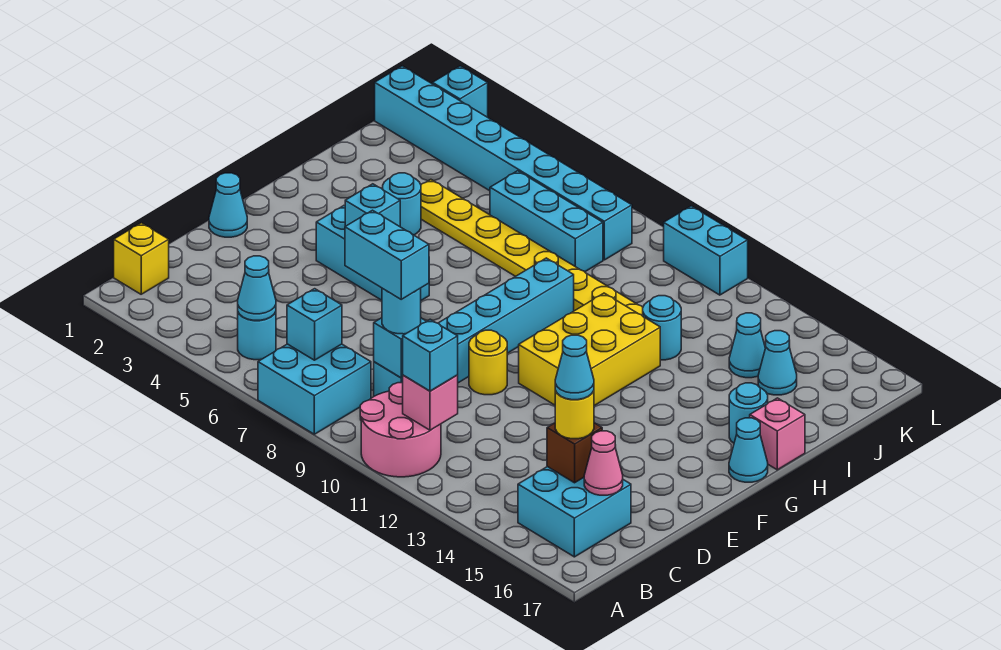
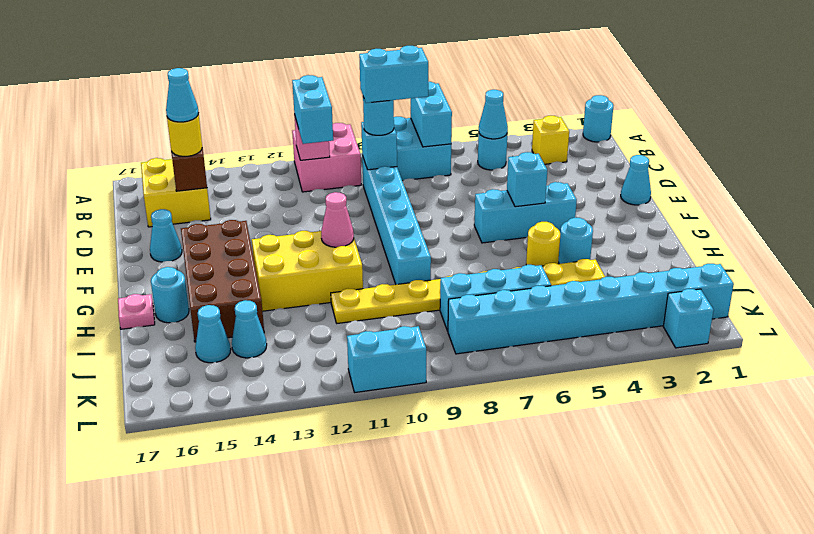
pink round brick A10:B11 level 1 -> pink brick A10:B11 level 1
yellow brick B1 level 1 -> yellow brick B3 level 1
cyan brick B7 level 2 -> cyan brick A7:B7 level 2
cyan brick B11 level 3 -> cyan brick B11:C11 level 3
cyan brick B15:C16 level 1 -> yellow brick B15:C16 level 1
pink cone C16 level 2 -> pink cone G11 level 2
yellow round brick E10 level 1 -> yellow round brick H5 level 1
yellow brick F11:H12 level 1 -> yellow brick G11:H13 level 1
none -> brown brick F14:I15 level 1
cyan cone G17 level 1 -> cyan cone E16 level 1
pink brick H17 level 1 -> pink plate H17 level 1
cyan round brick I12 level 1 -> cyan round brick A1 level 1

